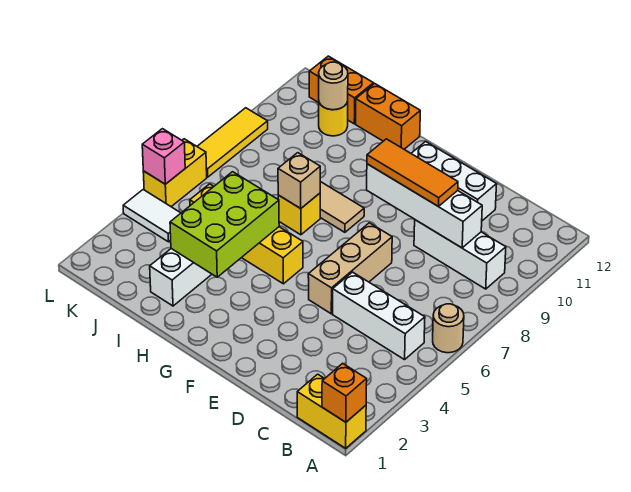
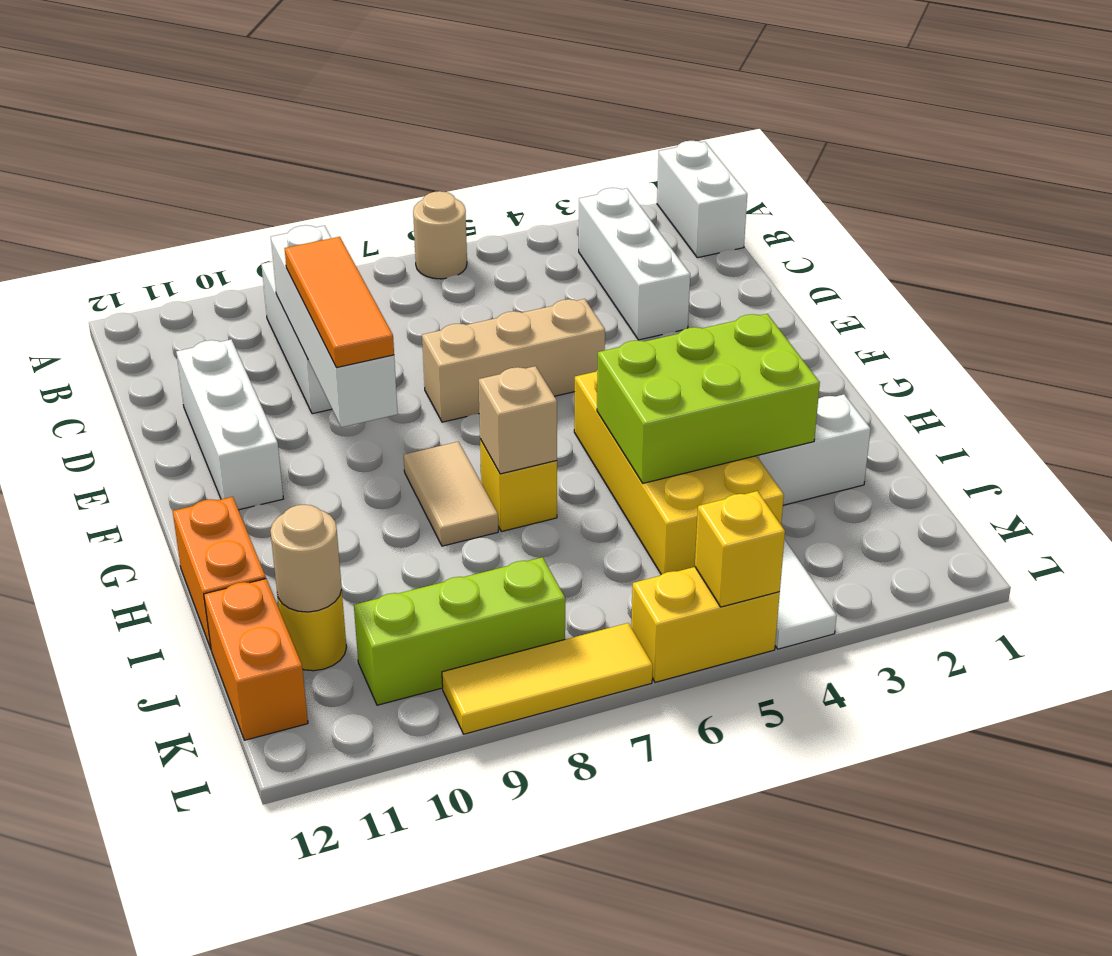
yellow brick A1:B1 level 1 -> white brick A1:B1 level 1
orange brick A1 level 2 -> none
white brick B5:D5 level 1 -> white brick B3:D3 level 1
yellow brick G5:J5 level 1 -> yellow brick G4:J5 level 1
none -> lime brick K8:K10 level 1
pink brick L5 level 2 -> yellow brick L5 level 2

